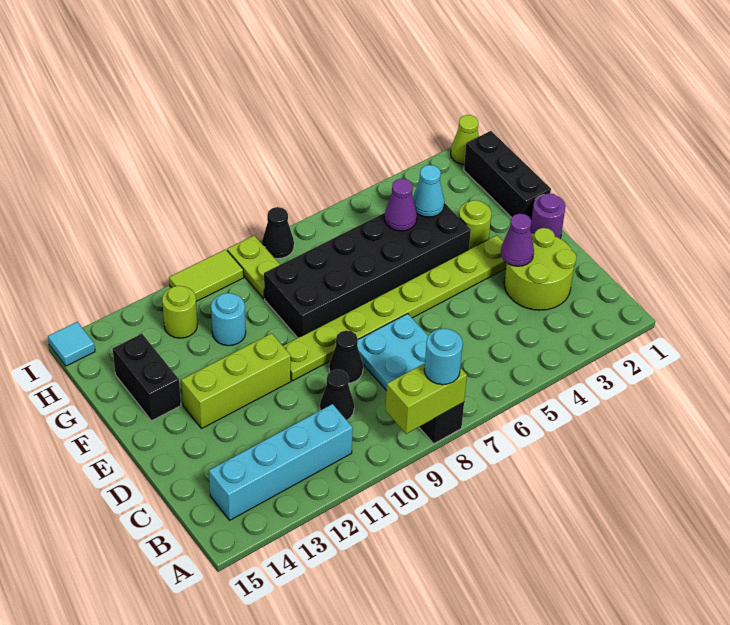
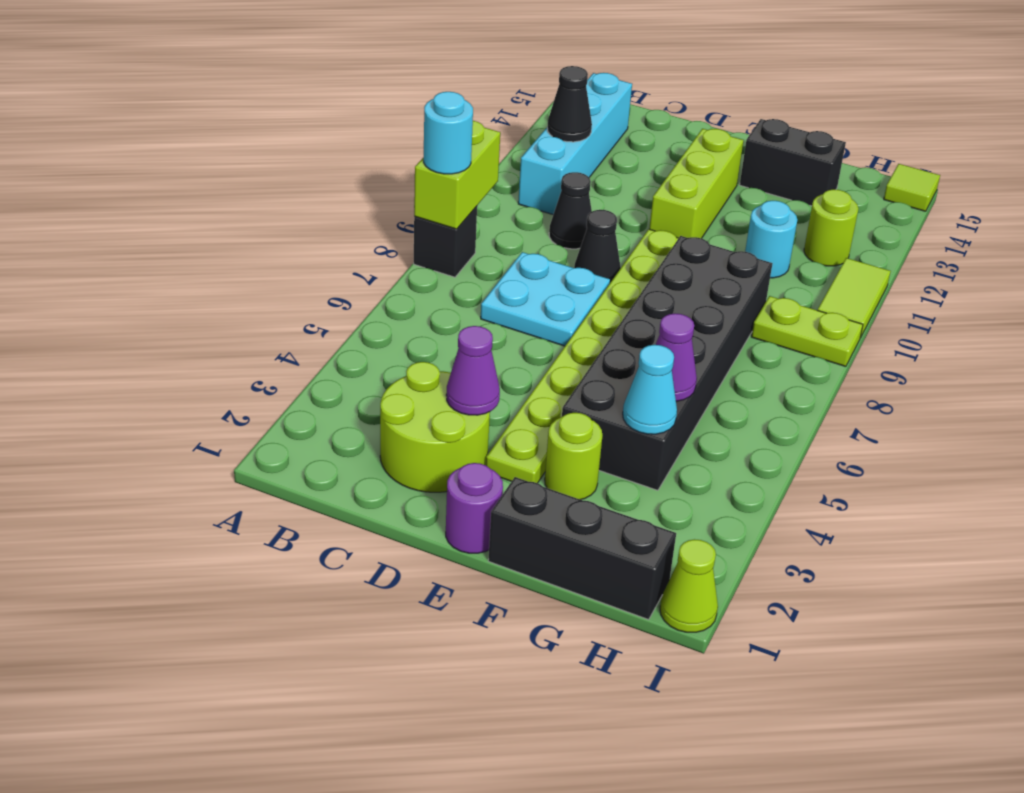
black cone I8 level 1 -> black cone B12 level 2
cyan tile I15 level 1 -> lime tile I15 level 1

